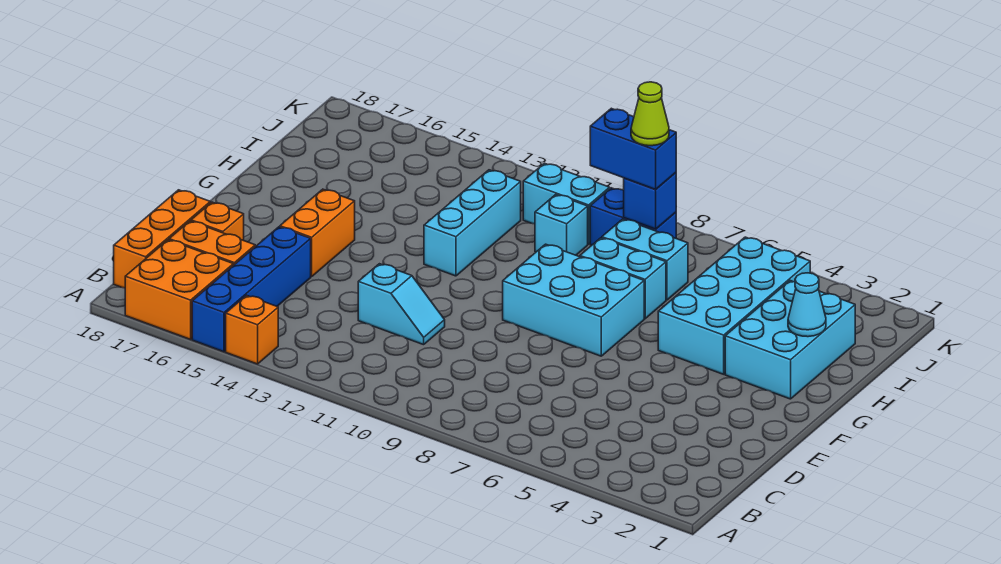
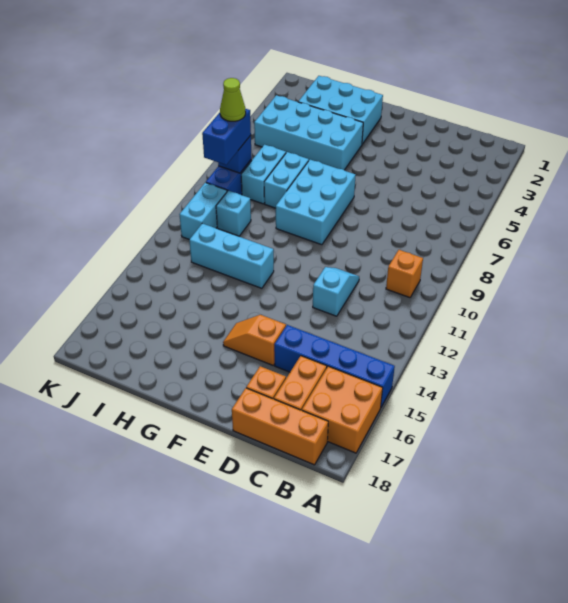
orange brick A14 level 1 -> orange brick B10 level 1
orange brick E15:F15 level 1 -> orange slope E15:F15 level 1 top E
cyan cone H2 level 2 -> none

